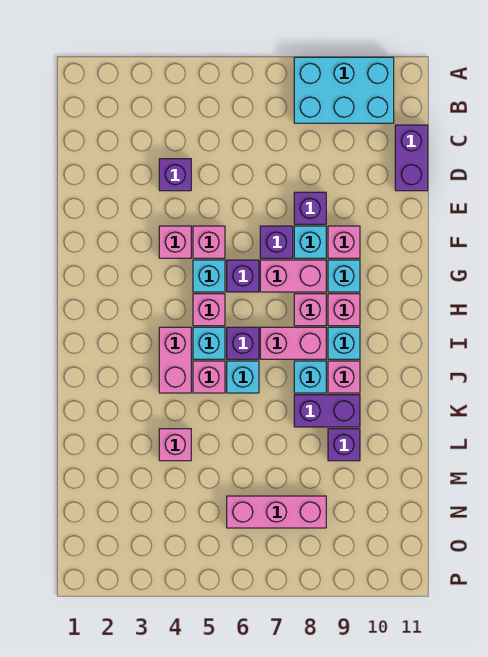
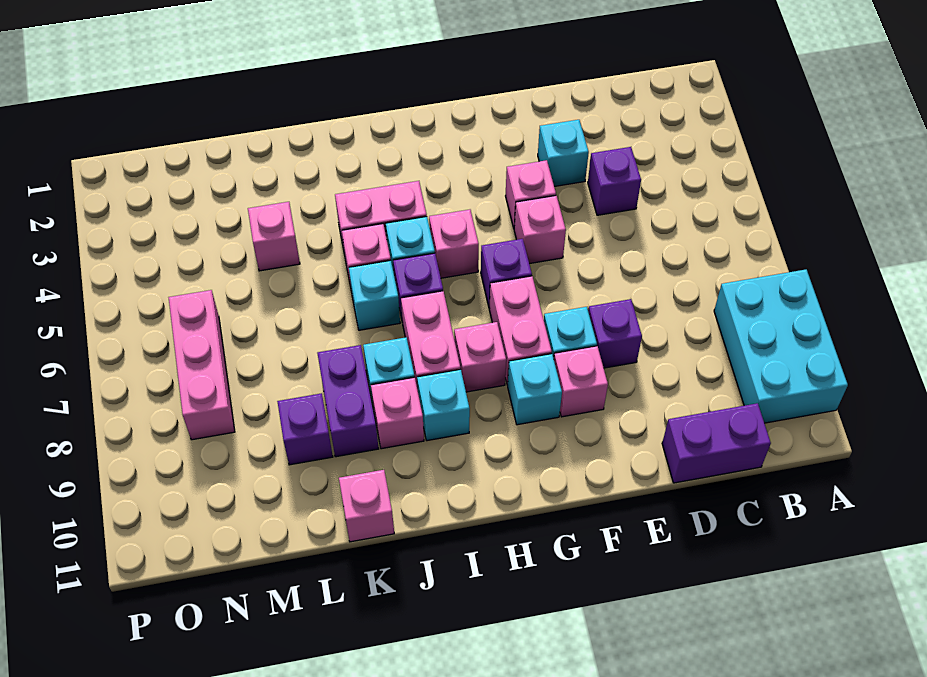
purple brick F7 level 1 -> none
cyan brick G5 level 1 -> cyan brick E3 level 1
pink brick H9 level 1 -> pink brick K11 level 1

